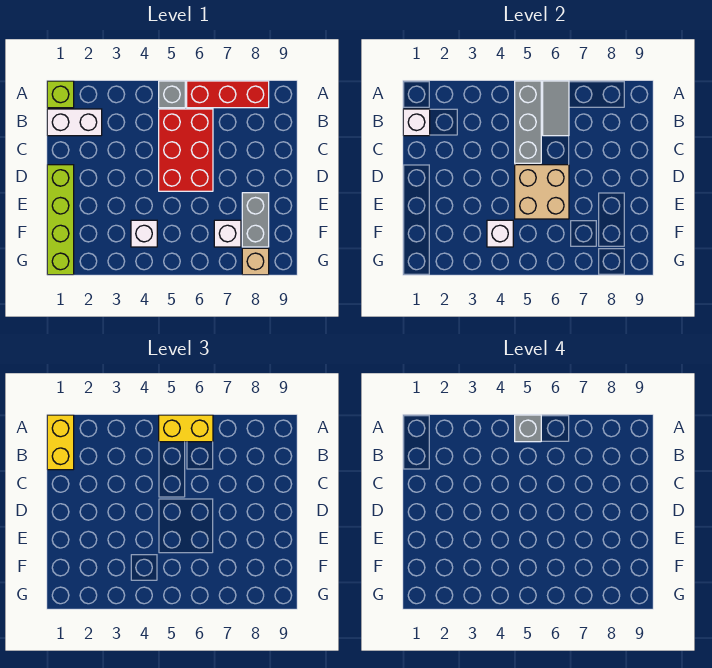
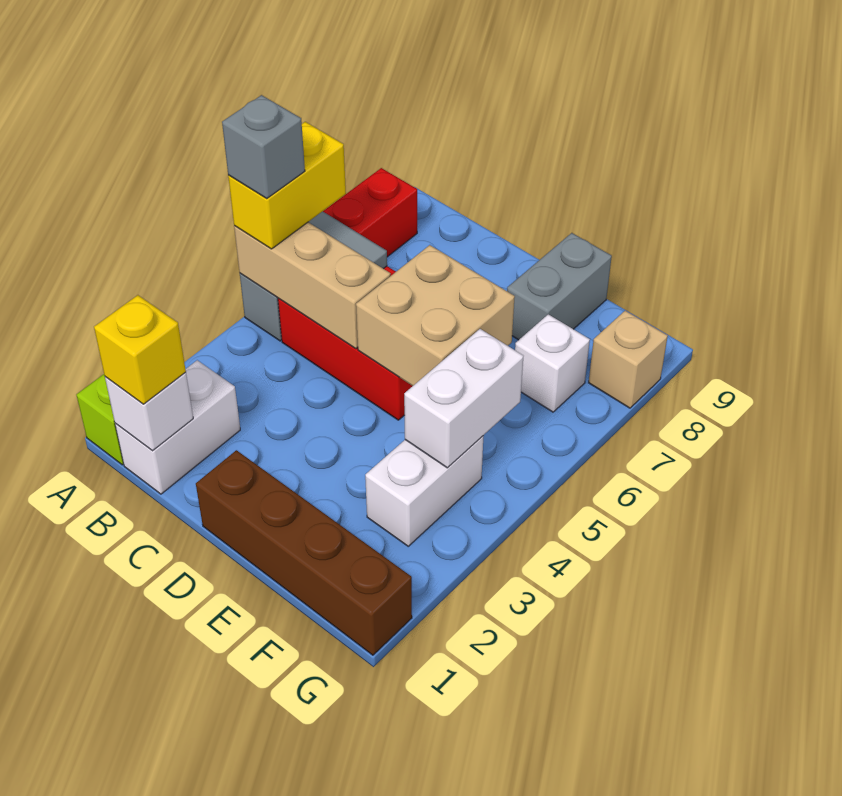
yellow brick A1:B1 level 3 -> yellow brick B1 level 3
grey brick A5:C5 level 2 -> tan brick A5:C5 level 2
lime brick D1:G1 level 1 -> brown brick D1:G1 level 1
grey brick E8:F8 level 1 -> grey brick E8:E9 level 1
white brick F4 level 1 -> white brick F3:F4 level 1
white brick F4 level 2 -> white brick F4:F5 level 2

